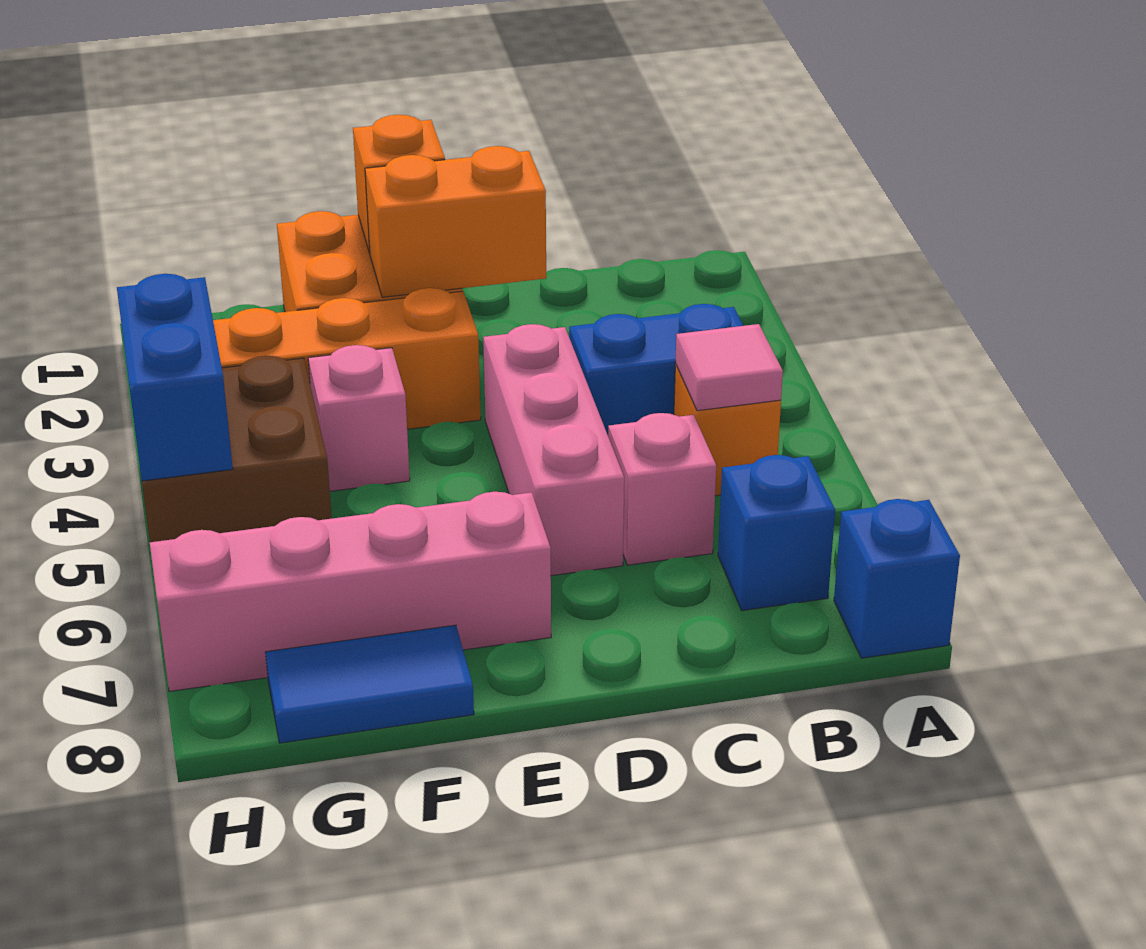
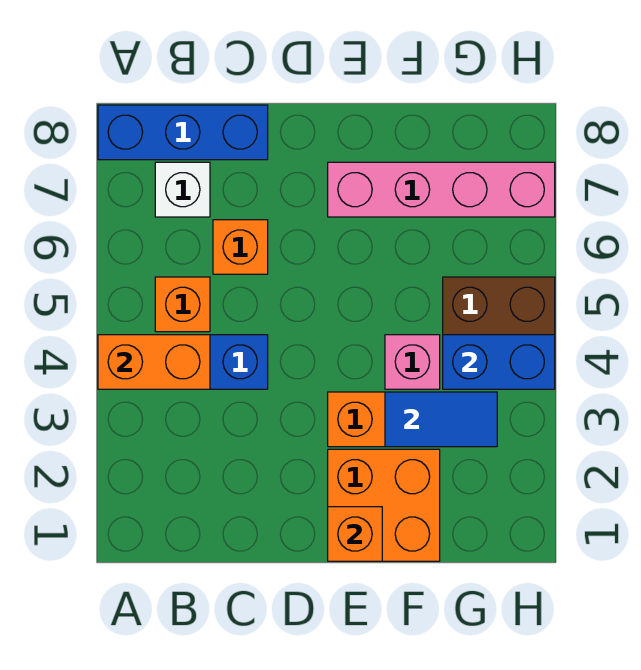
blue brick A8 level 1 -> blue brick A8:C8 level 1
pink tile B5 level 2 -> none
blue brick B7 level 1 -> white brick B7 level 1
pink brick C6 level 1 -> orange brick C6 level 1
orange brick D2:E2 level 2 -> orange brick A4:B4 level 2
pink brick D4:D6 level 1 -> none
blue tile F8:G8 level 1 -> blue tile F3:G3 level 2
blue brick H4:H5 level 2 -> blue brick G4:H4 level 2

